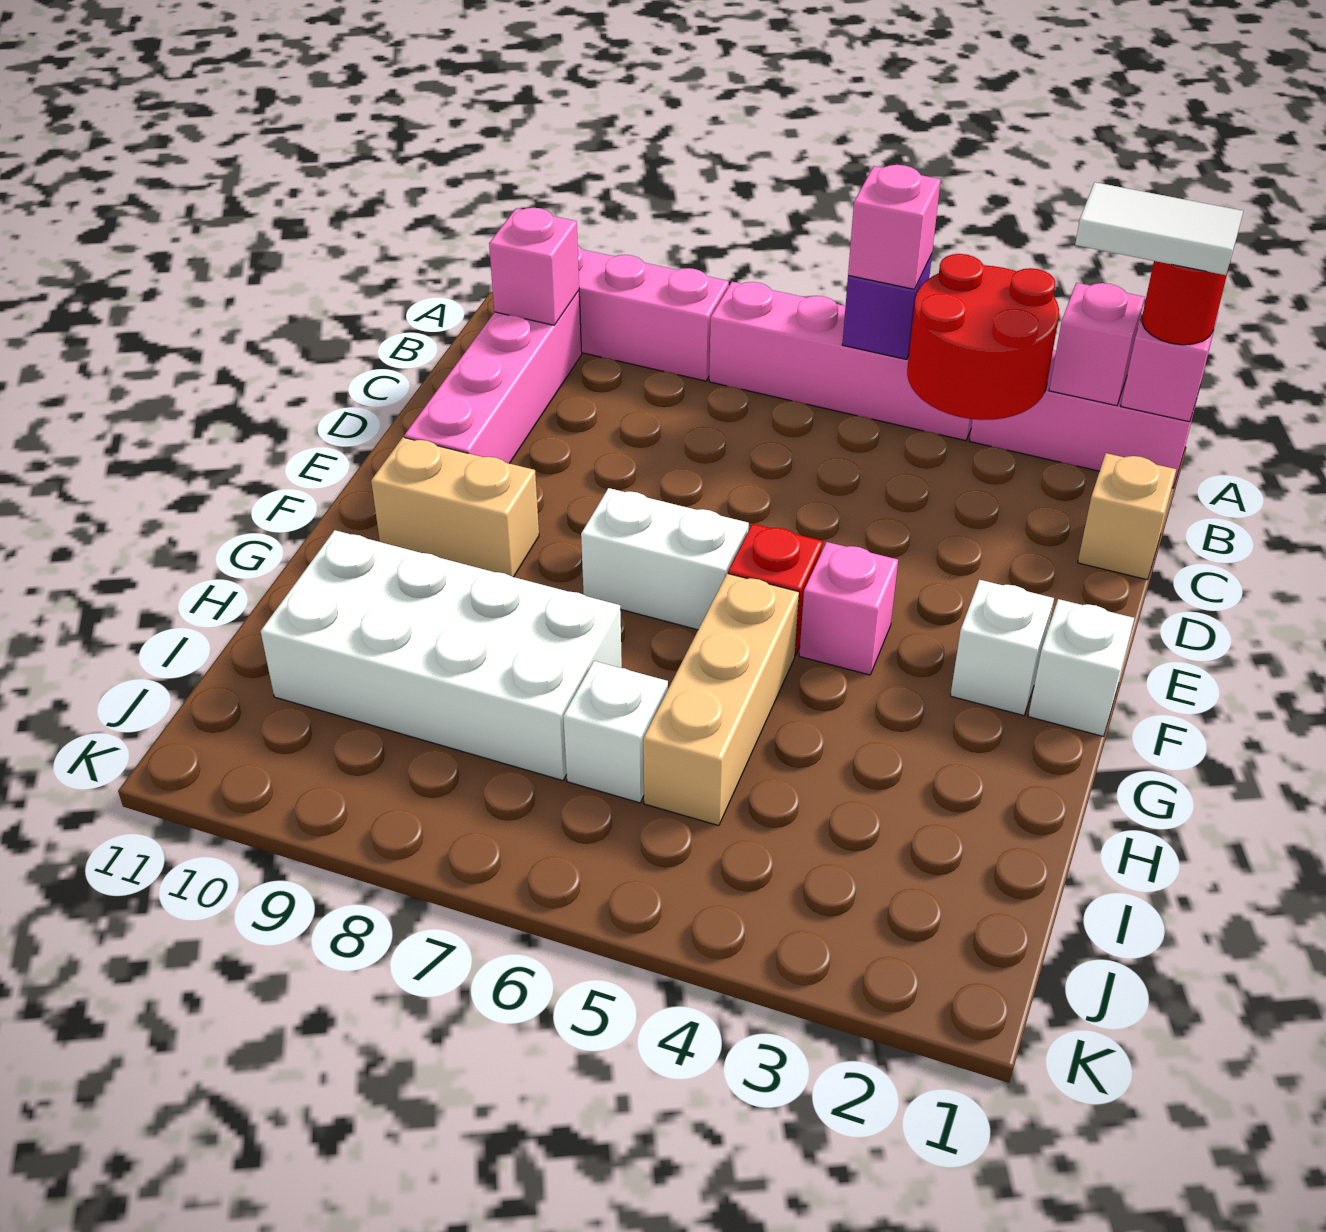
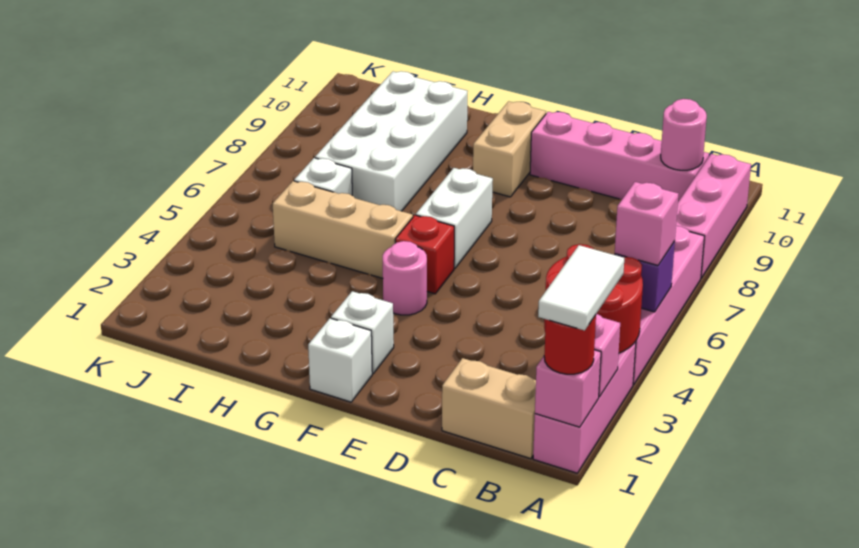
pink brick B10 level 2 -> pink round brick B10 level 2
tan brick C1 level 1 -> tan brick B1:C1 level 1
pink brick F4 level 1 -> pink round brick F4 level 1

